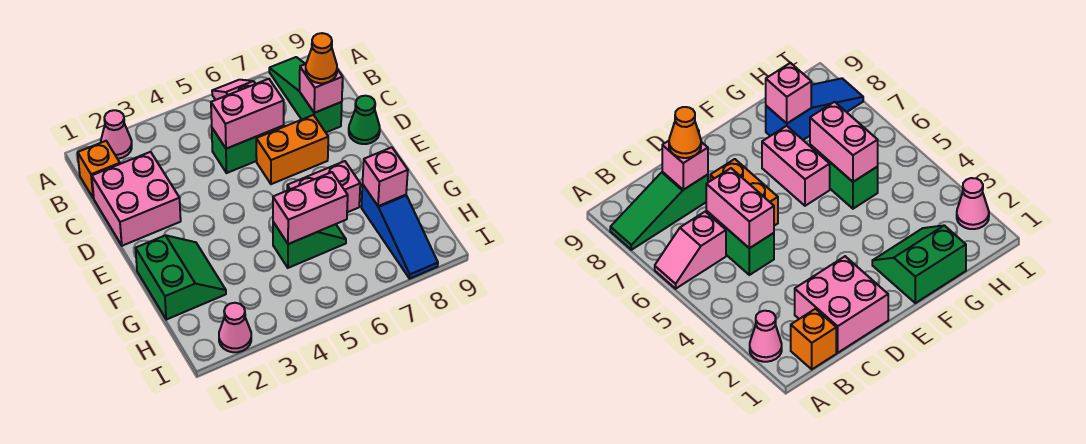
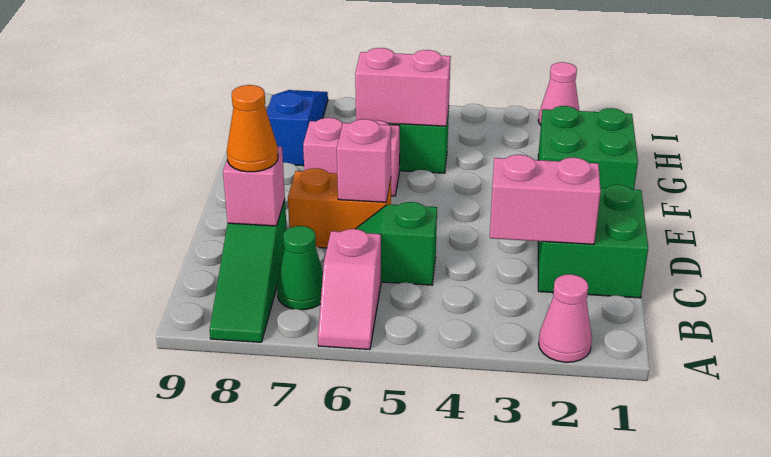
orange brick B1 level 1 -> none
pink brick C1:D2 level 1 -> green brick C1:D2 level 1
pink brick C5:C6 level 2 -> pink brick C2:C3 level 2
green cone D9 level 1 -> green cone B7 level 1
green slope F1:G2 level 1 top 1 -> green brick F1:G2 level 1
pink brick G8 level 2 -> pink brick D6 level 2

